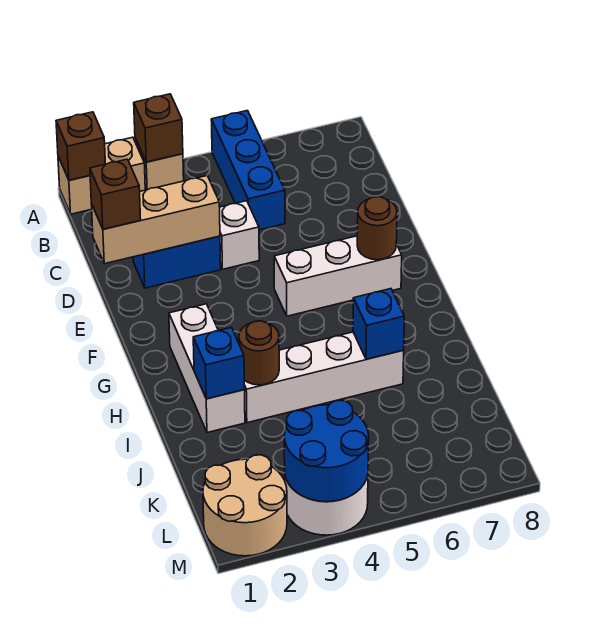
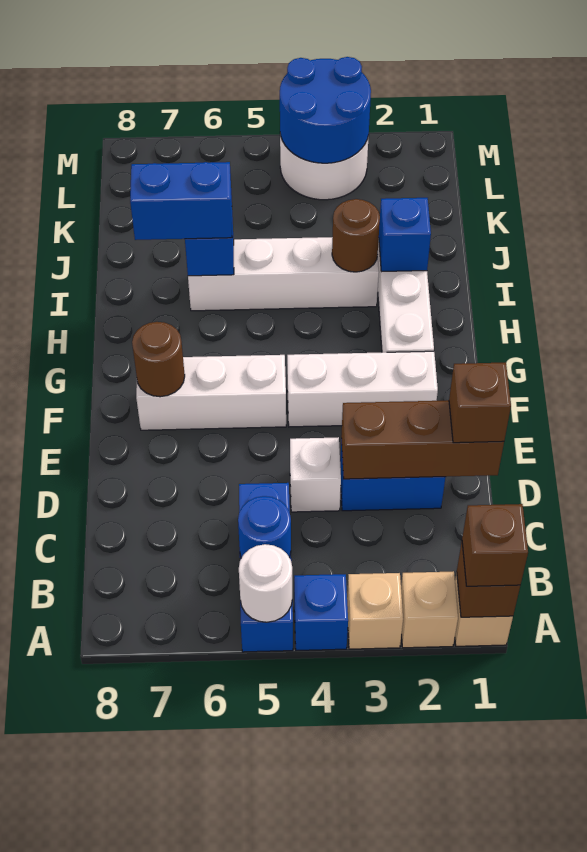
brown brick A3 level 2 -> brown brick A1 level 3
none -> blue brick A4 level 1
none -> white round brick A5 level 2
none -> blue round brick B5 level 2
tan brick D1:D3 level 2 -> brown brick D1:D3 level 2
none -> white brick F2:F4 level 1
none -> blue brick I6:I7 level 3
tan round brick L1:M2 level 1 -> none

